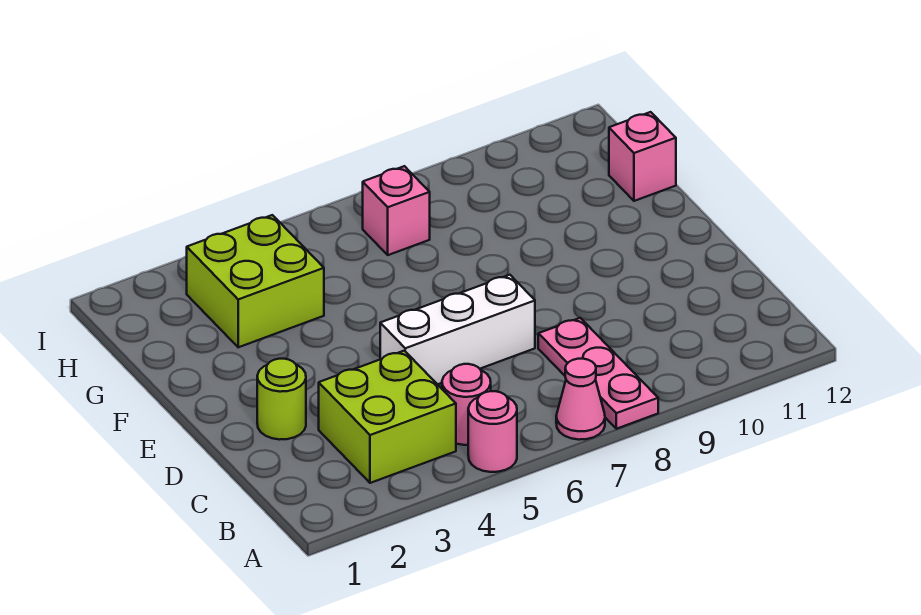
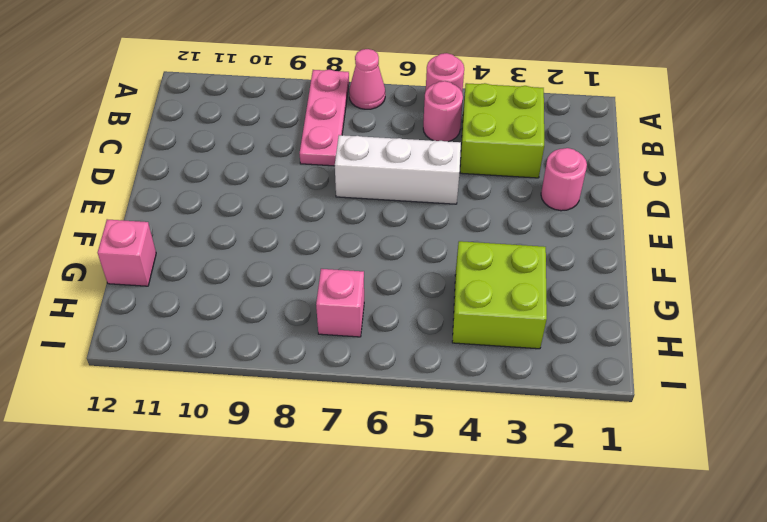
lime round brick D2 level 1 -> pink round brick D2 level 1

